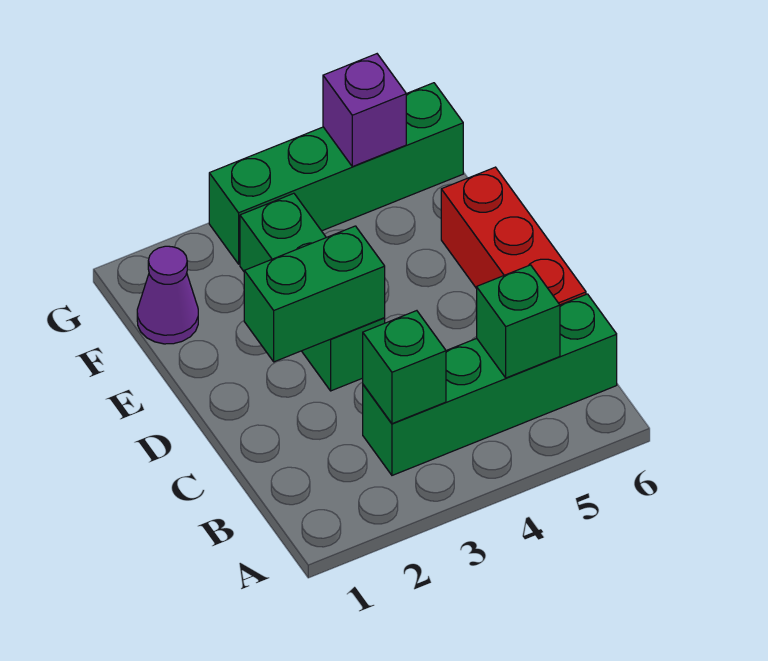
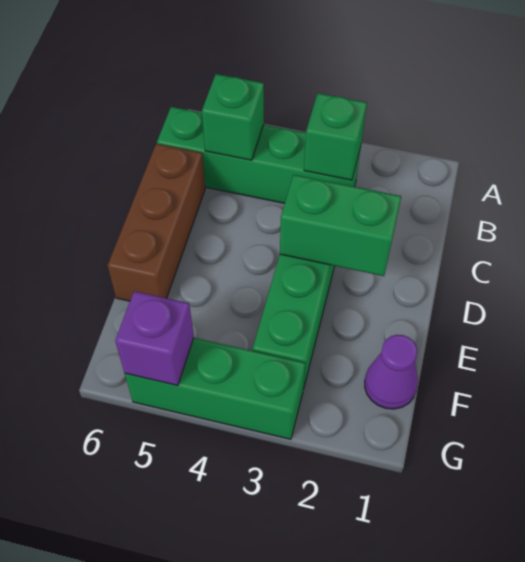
red brick C6:E6 level 1 -> brown brick C6:E6 level 1
green brick G3:G6 level 1 -> green brick G3:G5 level 1

